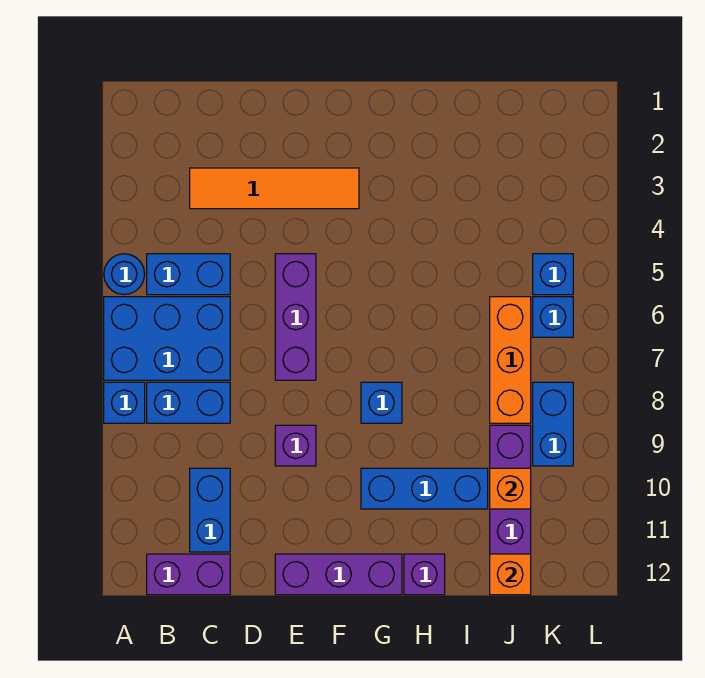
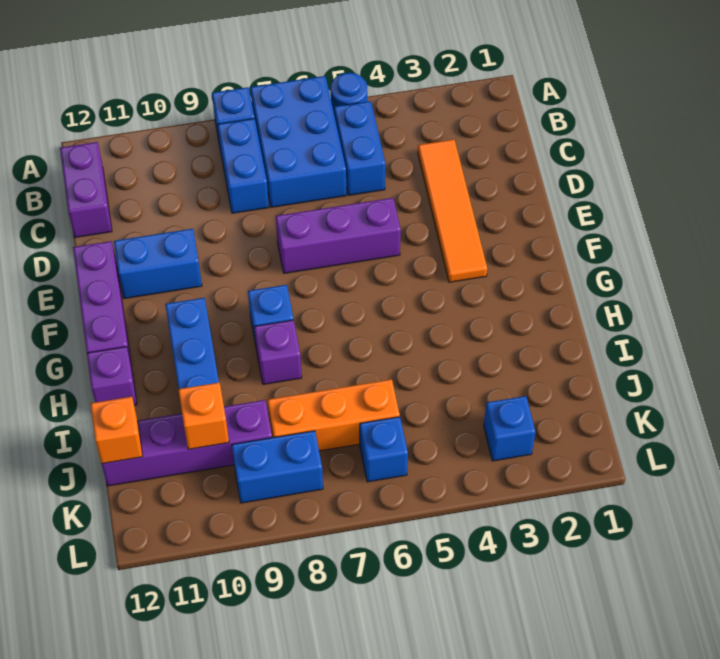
blue brick C10:C11 level 1 -> blue brick E10:E11 level 1
purple brick E9 level 1 -> purple brick H8 level 1
blue brick K5 level 1 -> blue brick K3 level 1

